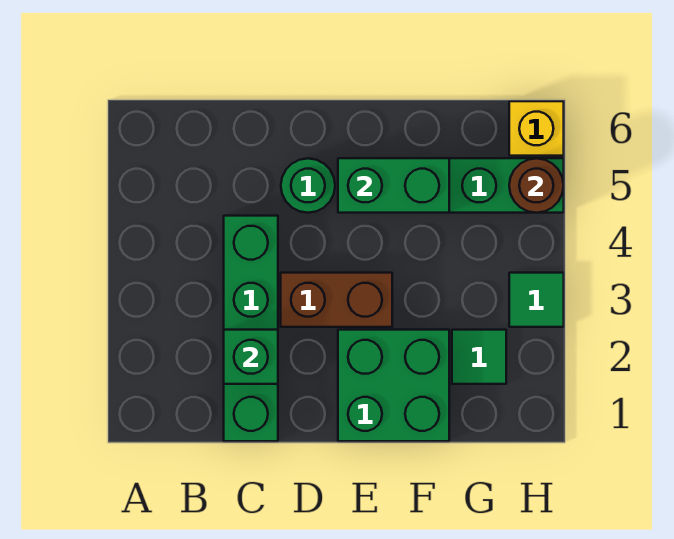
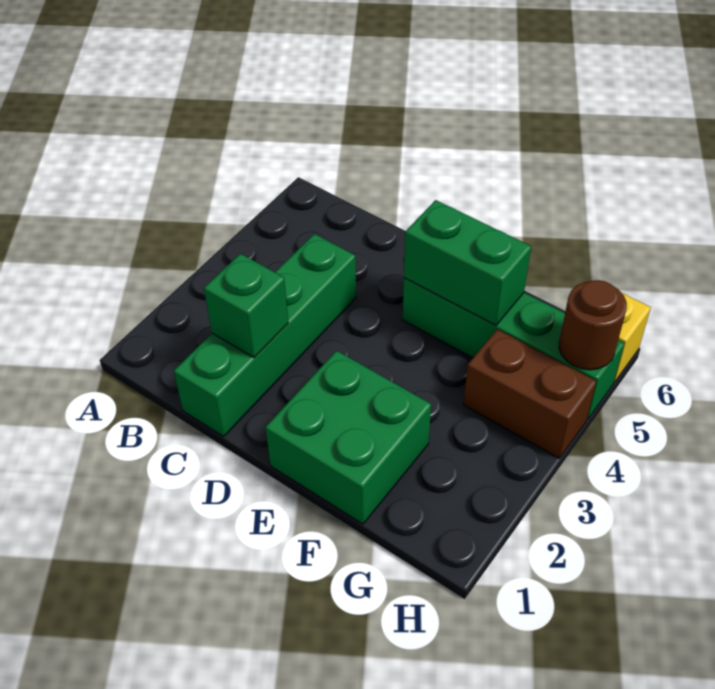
brown brick D3:E3 level 1 -> brown brick G4:H4 level 1
green round brick D5 level 1 -> none
green tile G2 level 1 -> none
green tile H3 level 1 -> none

